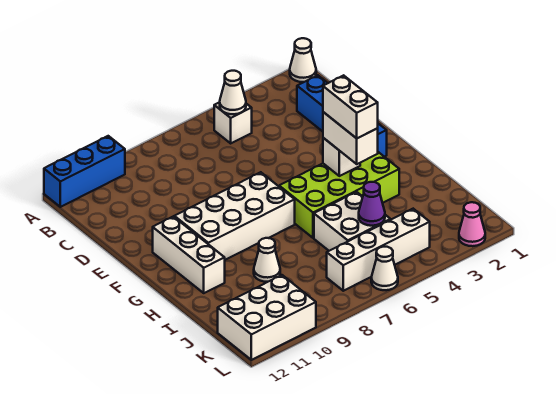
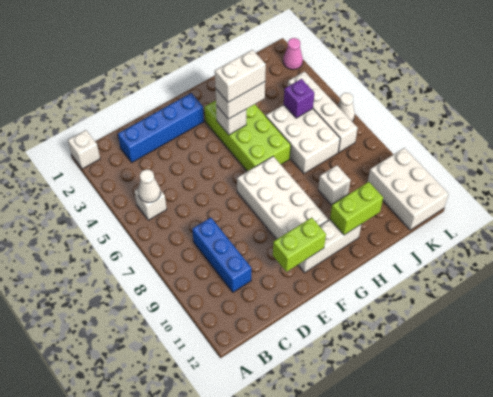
white cone A1 level 1 -> white brick A1 level 1
blue brick A10:A12 level 1 -> blue brick C8:C10 level 1
none -> lime brick E11:F11 level 2
none -> lime brick H11:I11 level 2
white brick I5:J6 level 1 -> white brick I5:J7 level 1
white cone I9 level 1 -> white brick I9 level 1
purple cone J5 level 2 -> purple brick J5 level 2

